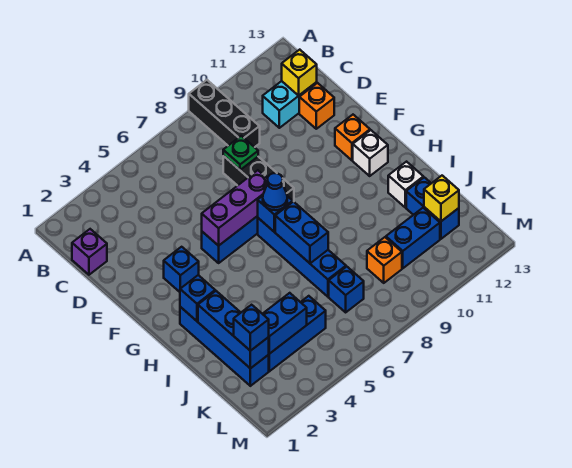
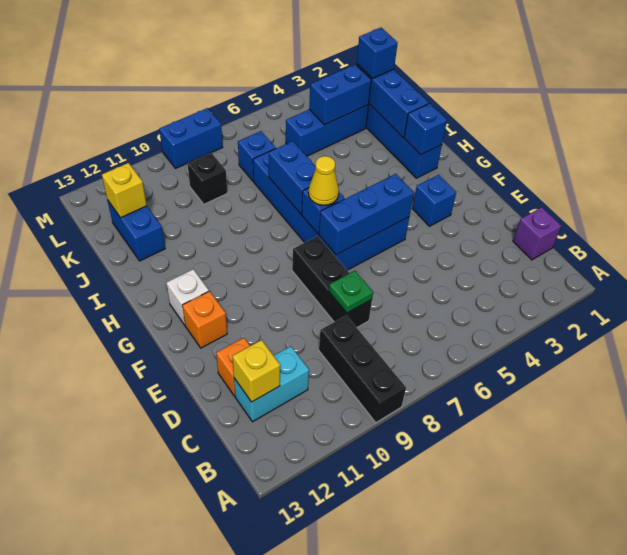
purple brick F5:F7 level 2 -> blue brick F5:F7 level 2
blue cone G7 level 3 -> yellow cone G7 level 3
white brick I12 level 1 -> none
orange brick K9 level 1 -> black brick K9 level 1
blue brick K10:K11 level 1 -> blue brick M8:M9 level 1

